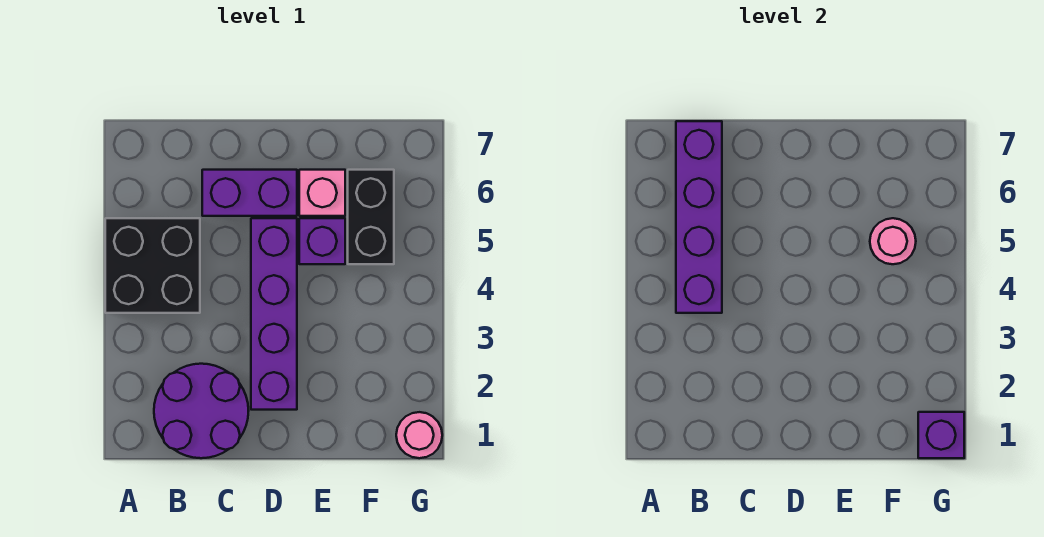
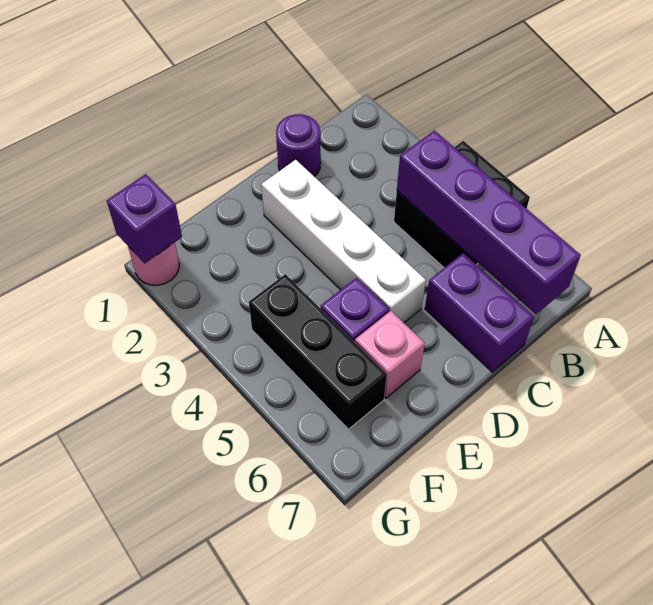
purple round brick B1:C2 level 1 -> purple round brick C1 level 1
purple brick C6:D6 level 1 -> purple brick C6:C7 level 1
purple brick D2:D5 level 1 -> white brick D2:D5 level 1
black brick F5:F6 level 1 -> black brick F4:F6 level 1
pink round brick F5 level 2 -> none

